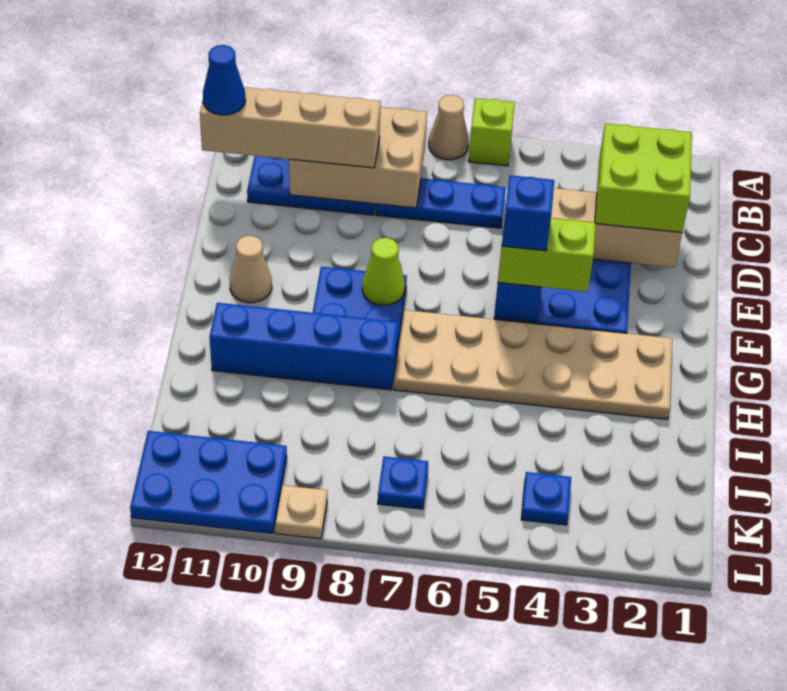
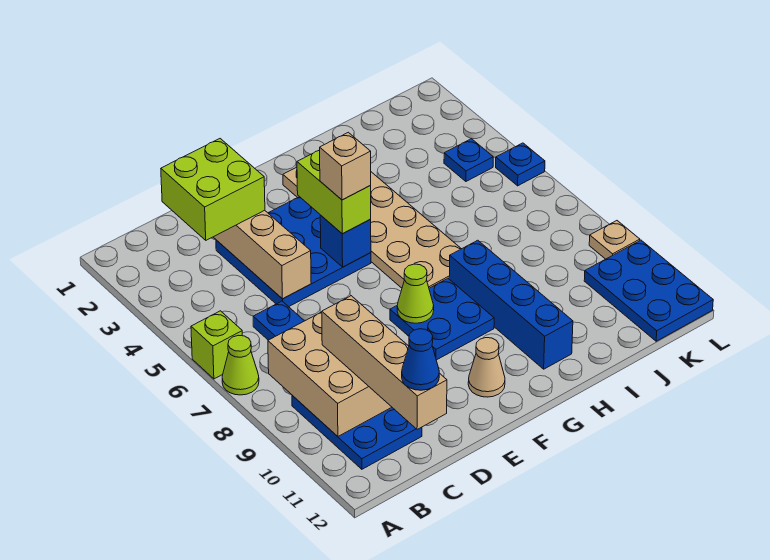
tan cone A7 level 1 -> lime cone A7 level 1
blue brick F5 level 4 -> tan brick F5 level 4
blue plate K7 level 1 -> blue plate L5 level 1

